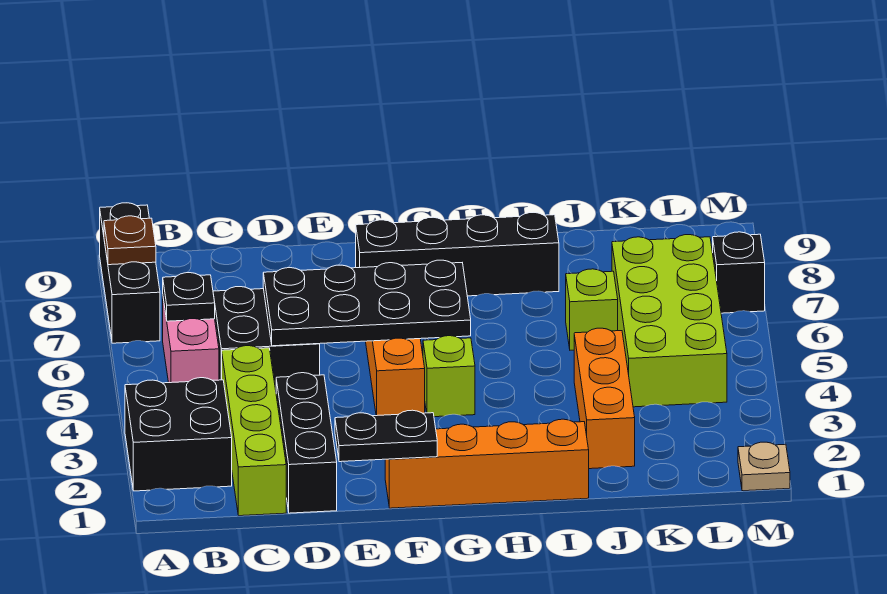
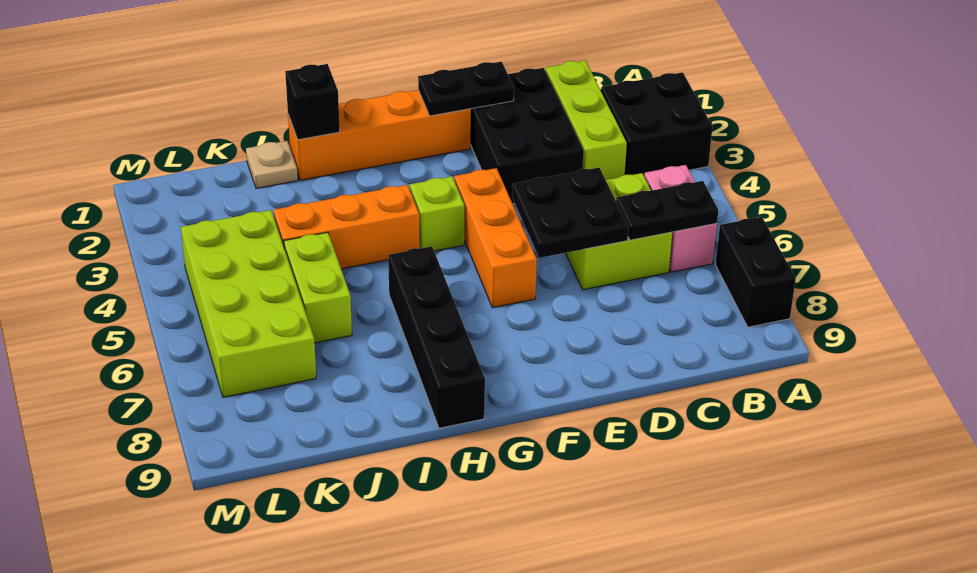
black brick A7:A9 level 1 -> black brick A7:A8 level 1
brown plate A8 level 2 -> none
black plate B6 level 2 -> black plate B6:C6 level 2
lime brick C1:C4 level 1 -> lime brick C1:C3 level 1
black brick C5:D6 level 1 -> lime brick C5:D6 level 1
black brick D1:D3 level 1 -> black brick D1:E3 level 1
black plate D5:G6 level 2 -> black plate D5:E6 level 2
black brick F8:I8 level 1 -> black brick H6:H9 level 1
orange brick J2:J4 level 1 -> orange brick H4:J4 level 1
lime brick J6 level 1 -> lime brick J5:J6 level 1
tan plate M1 level 1 -> tan plate J1 level 1
black brick M7 level 1 -> black brick I1 level 2

